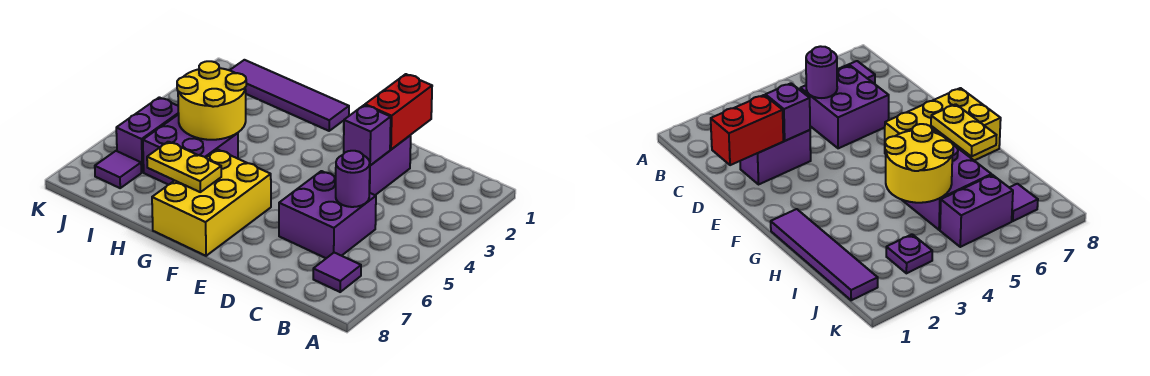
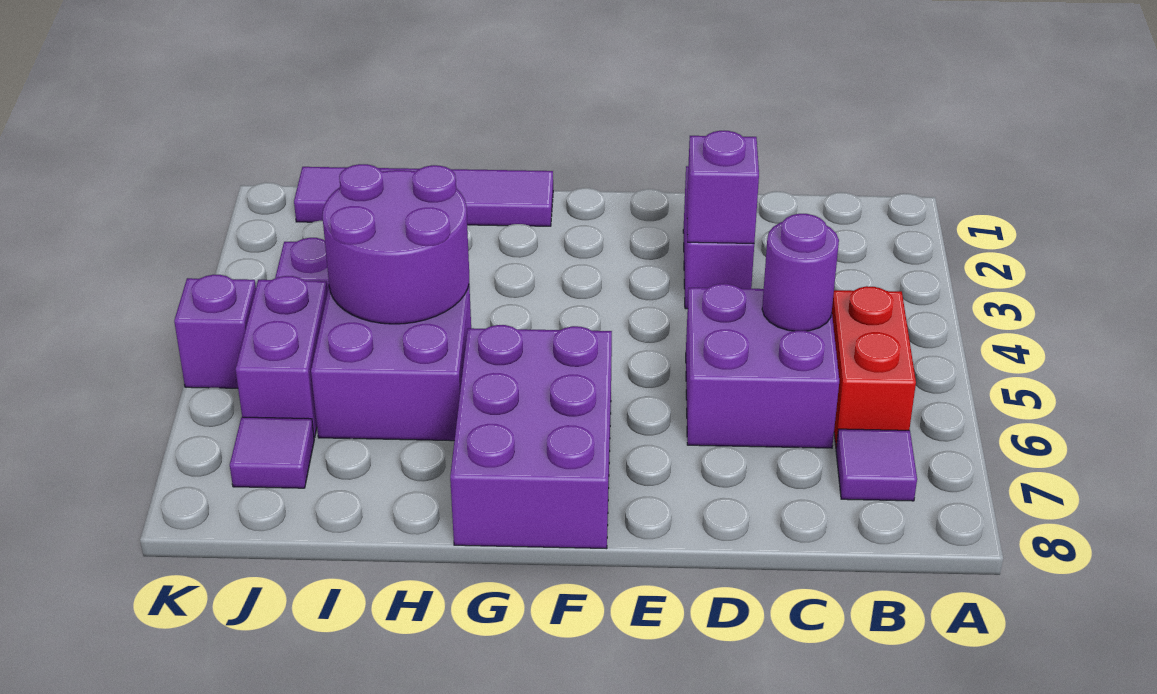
red brick D1:D2 level 2 -> red brick B5:B6 level 1
yellow brick F6:G8 level 1 -> purple brick F6:G8 level 1
yellow plate G7:H7 level 2 -> none
yellow round brick H4:I5 level 2 -> purple round brick H4:I5 level 2
none -> purple brick K5 level 1

